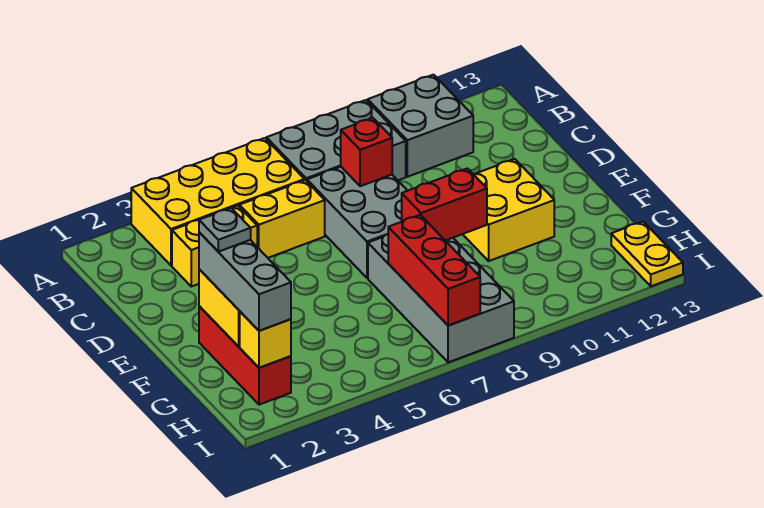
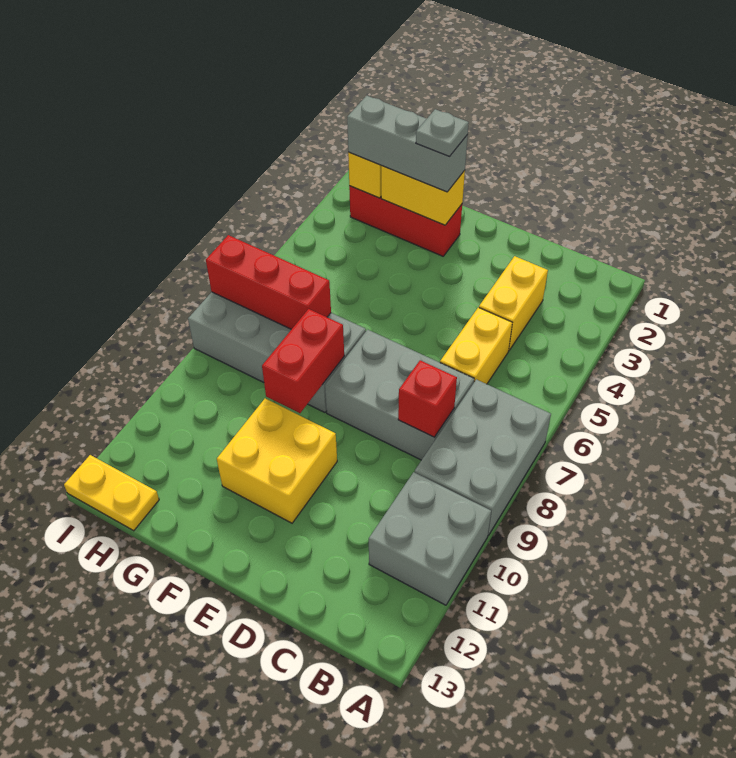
yellow brick A3:B6 level 1 -> none

